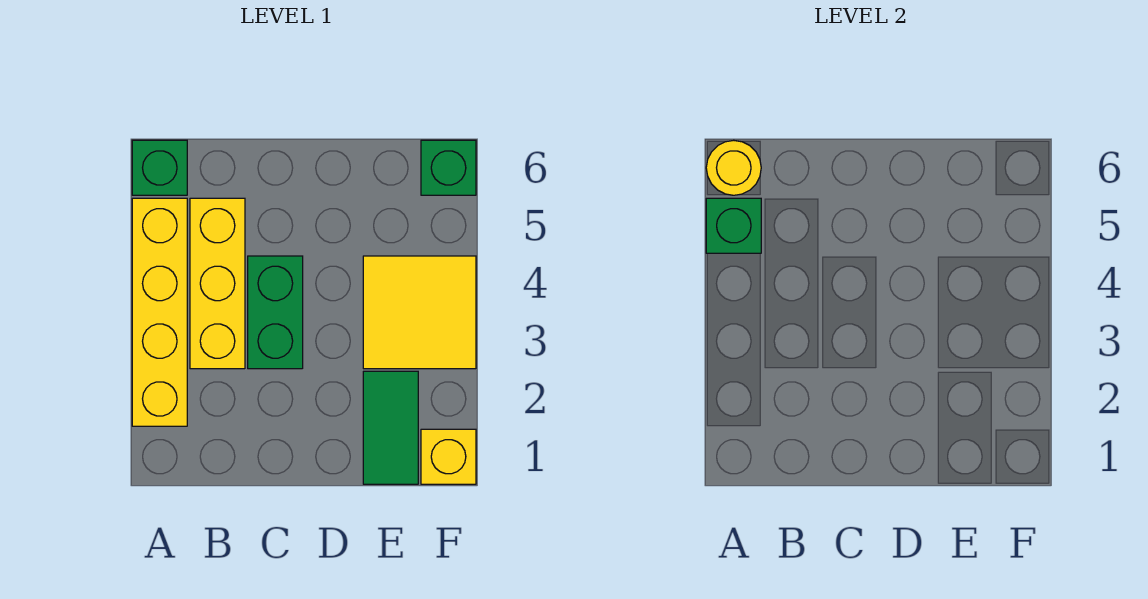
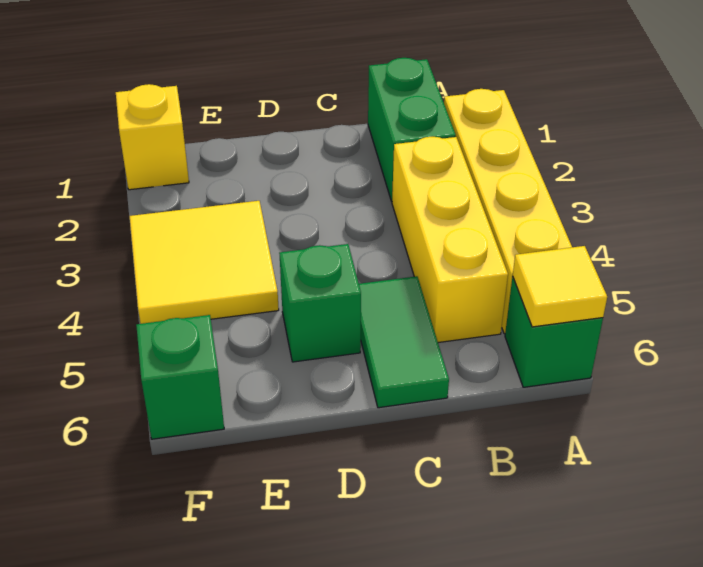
green brick A5 level 2 -> green brick D5 level 1
yellow round brick A6 level 2 -> yellow tile A6 level 2
green brick C3:C4 level 1 -> green brick B1:B2 level 1
green tile E1:E2 level 1 -> green tile C5:C6 level 1

